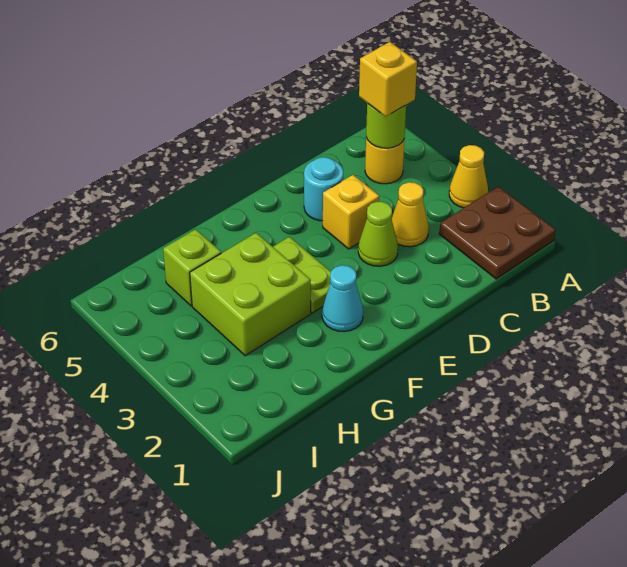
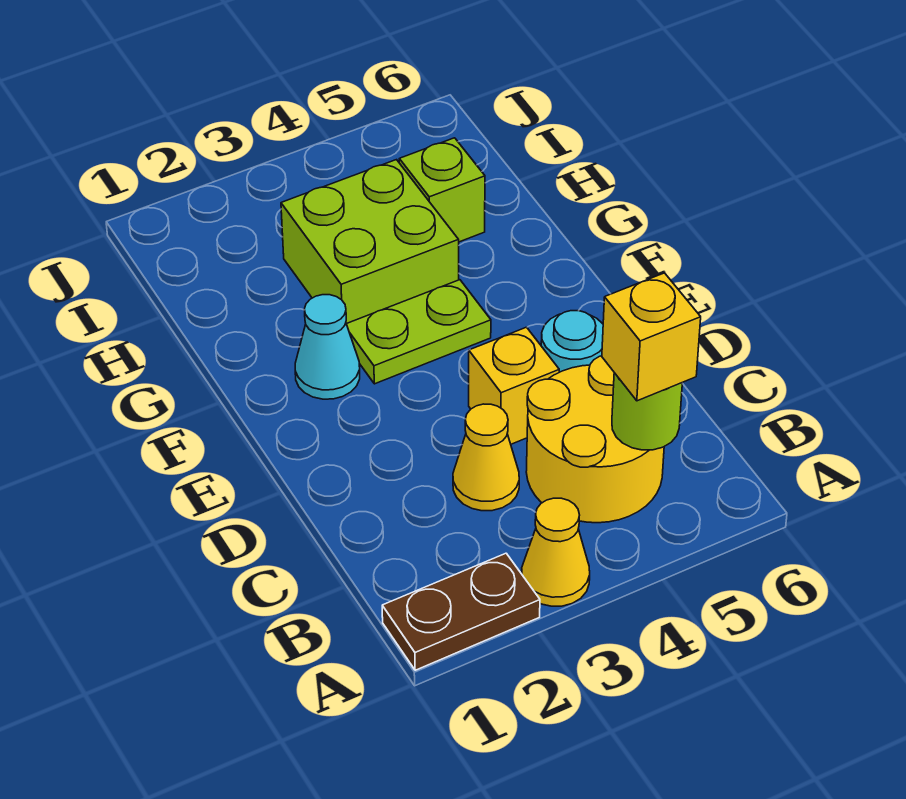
brown plate A1:B2 level 1 -> brown plate A1:A2 level 1
yellow round brick B5 level 1 -> yellow round brick B4:C5 level 1
lime cone D3 level 1 -> none

